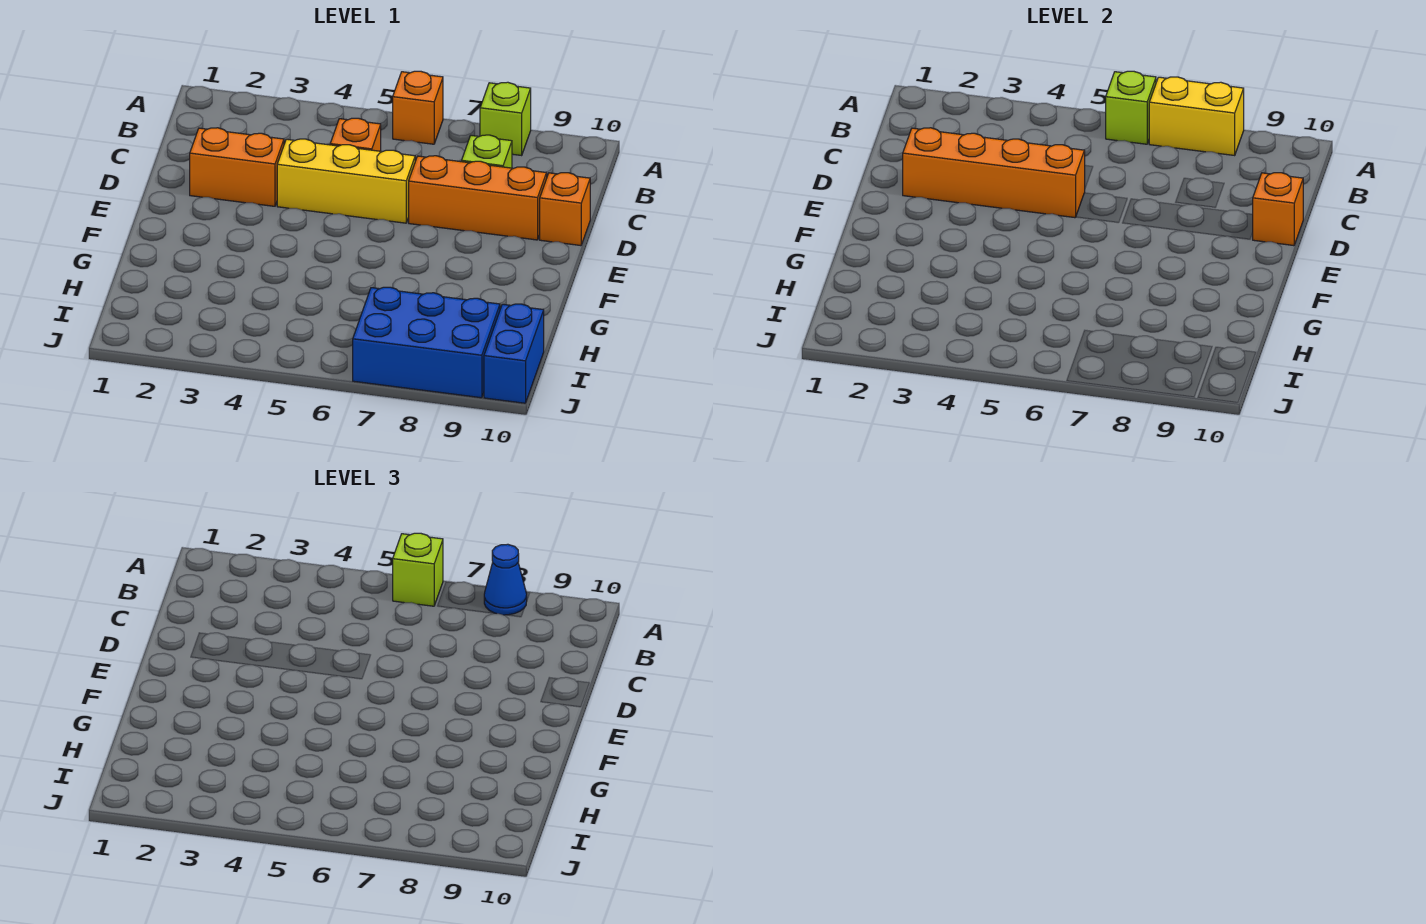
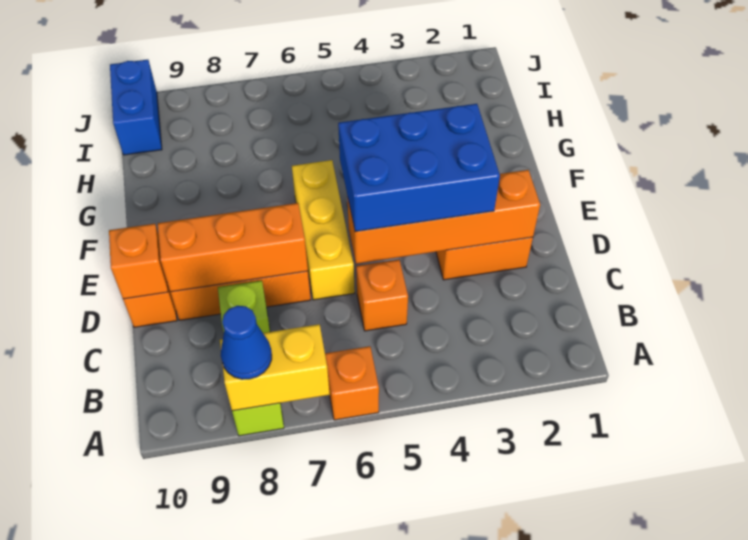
lime brick A6 level 2 -> none
lime brick A6 level 3 -> none
yellow brick D4:D6 level 1 -> yellow brick D6:F6 level 1
none -> orange brick D7:D9 level 2
blue brick I7:J9 level 1 -> blue brick D3:E5 level 3

